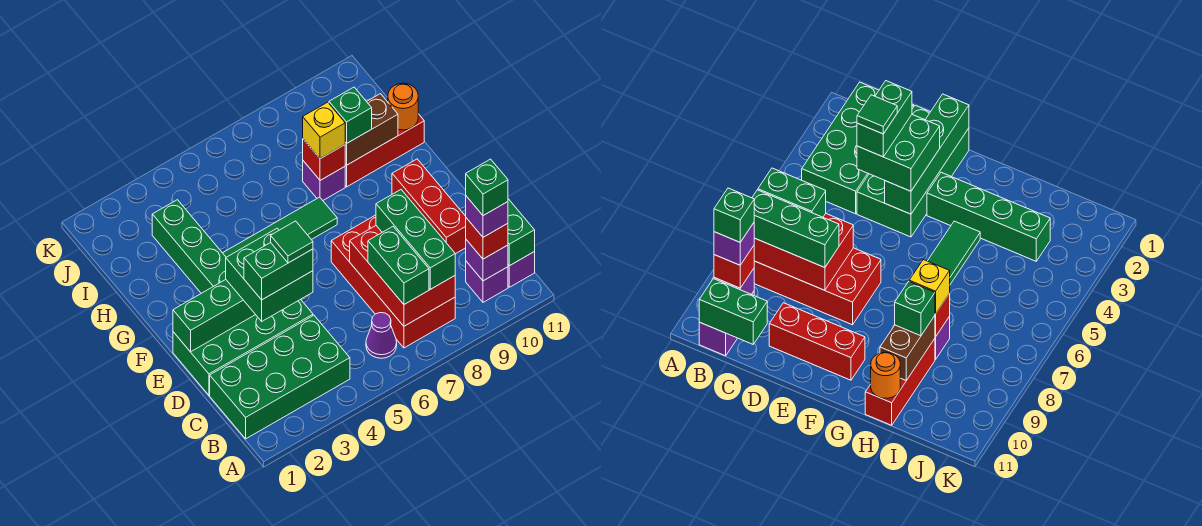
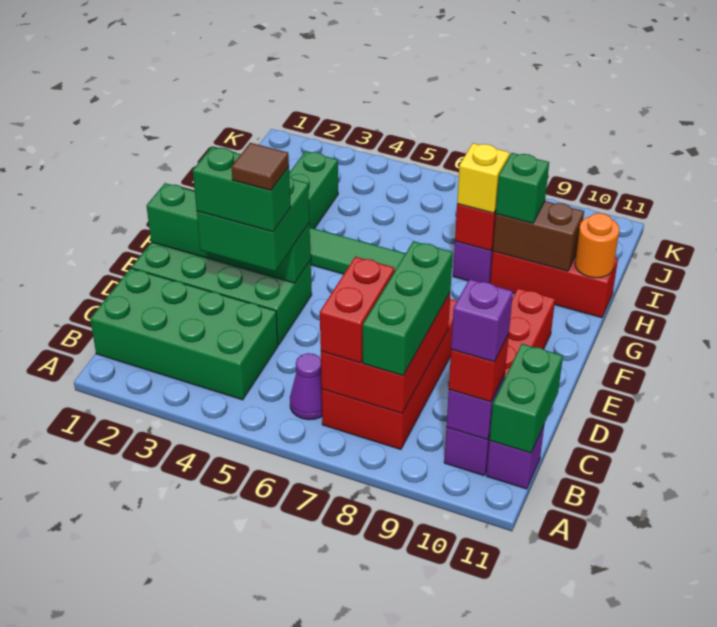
green brick B7:C7 level 3 -> red brick B7:C7 level 3
green brick B10 level 5 -> none
green tile D4 level 5 -> brown tile D4 level 5

